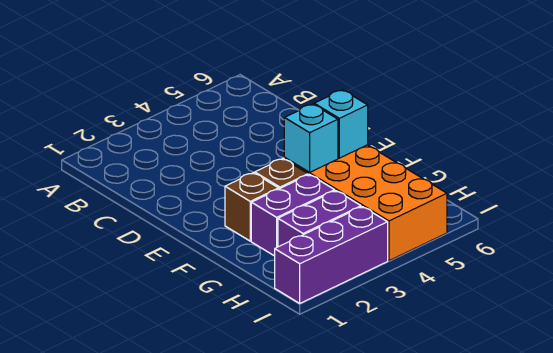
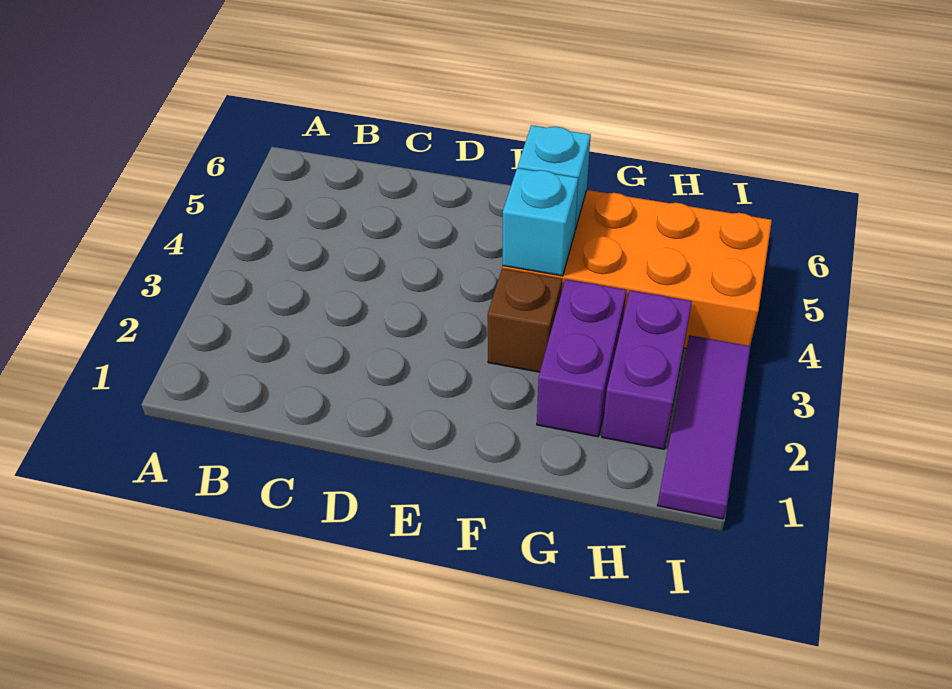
brown brick F2 level 1 -> none
purple brick I1:I3 level 1 -> purple tile I1:I3 level 1

